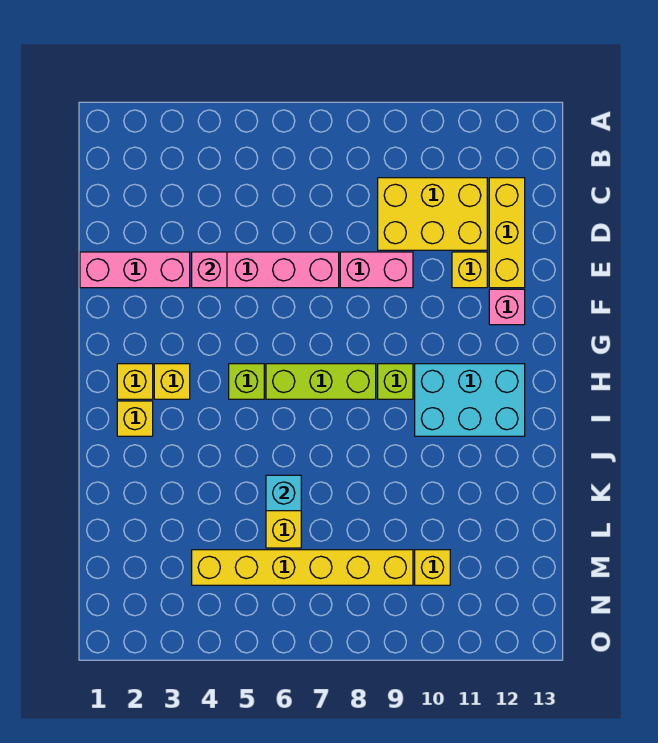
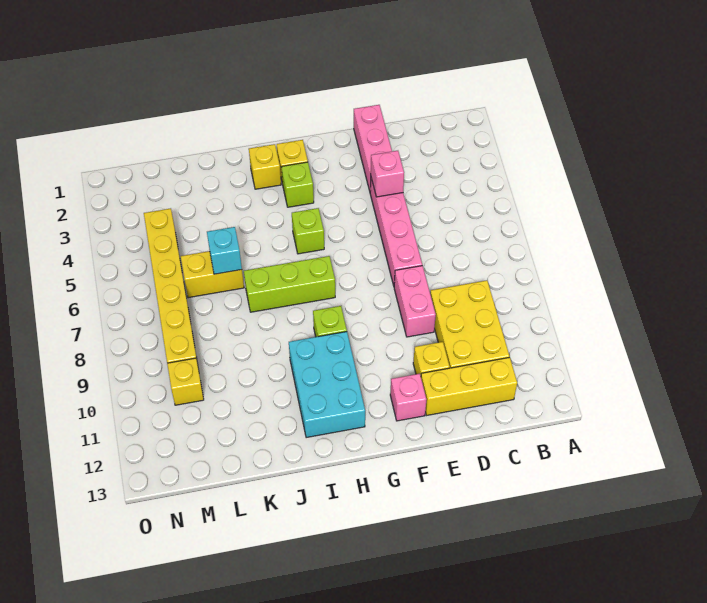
yellow brick H3 level 1 -> lime brick H3 level 1
lime brick H6:H8 level 1 -> lime brick H7:J7 level 1

